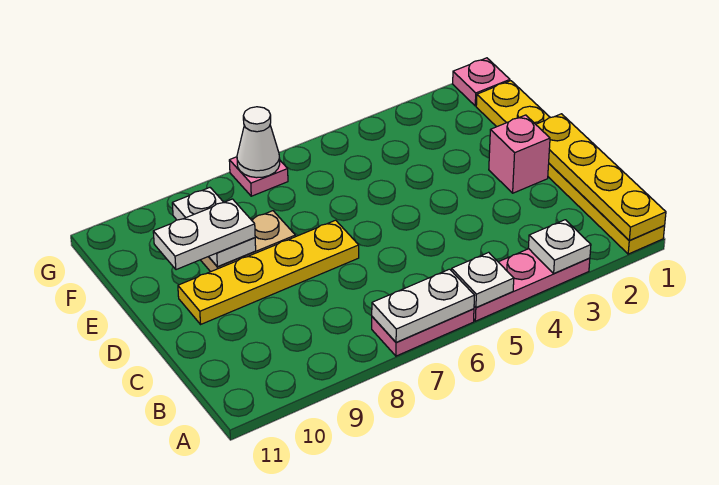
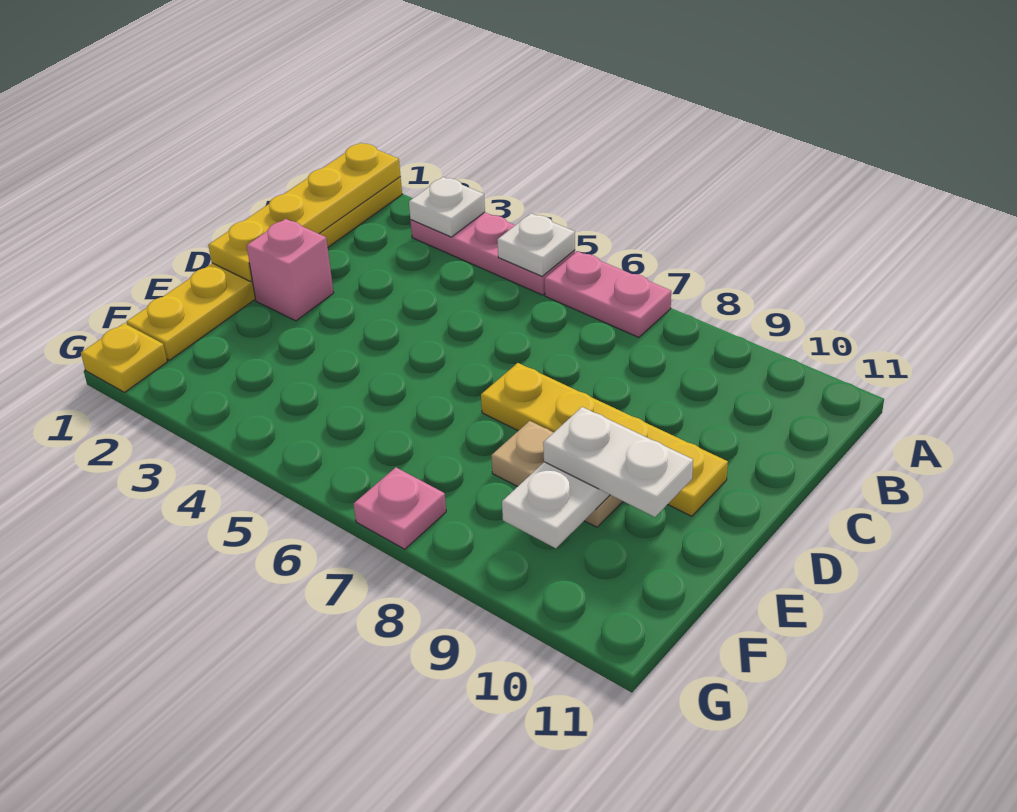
white plate A6:A7 level 2 -> none
pink plate G1 level 1 -> yellow plate G1 level 1
white cone G7 level 2 -> none

